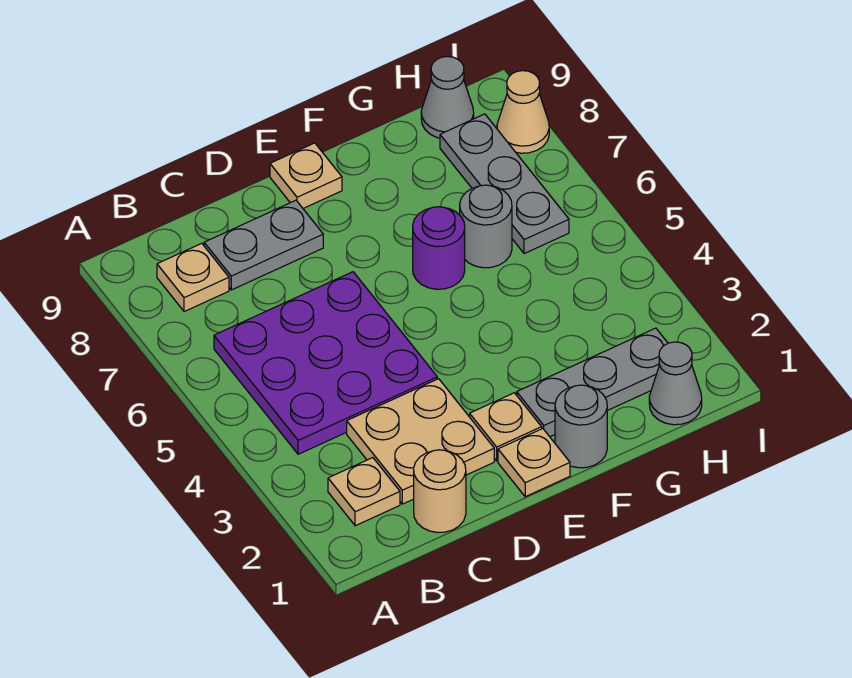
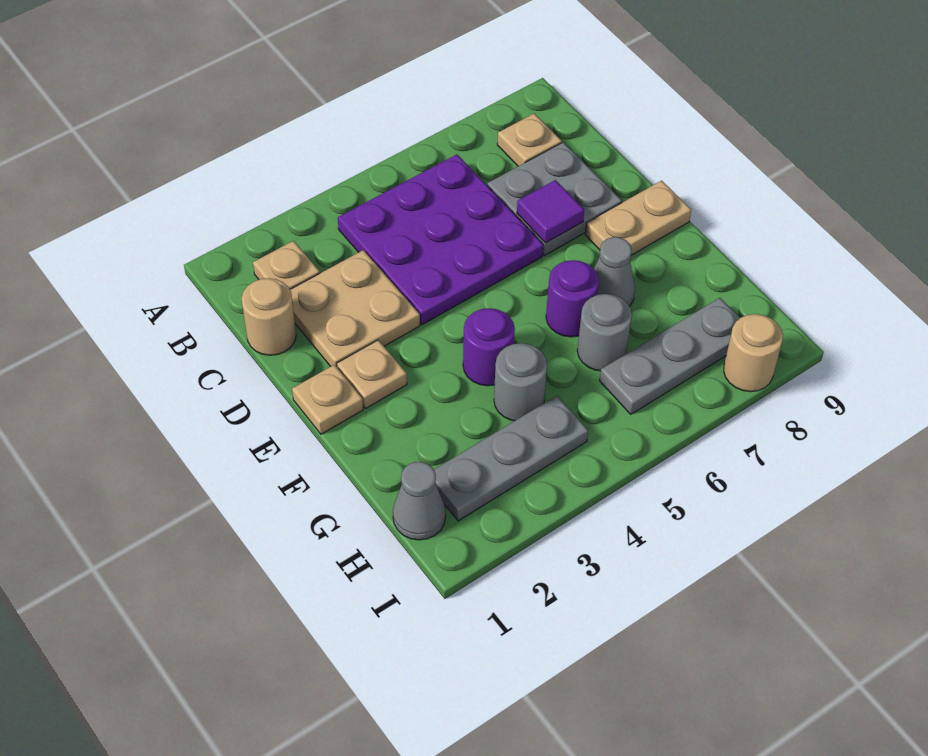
grey plate C8:D8 level 1 -> grey plate C7:D8 level 1
none -> purple tile D7 level 2
tan plate E9 level 1 -> tan plate E8:E9 level 1
grey round brick F1 level 1 -> grey round brick G4 level 1
grey plate F2:H2 level 1 -> grey plate H2:H4 level 1
none -> purple round brick F4 level 1
grey cone H9 level 1 -> grey cone F7 level 1
tan cone I8 level 1 -> tan round brick I8 level 1

